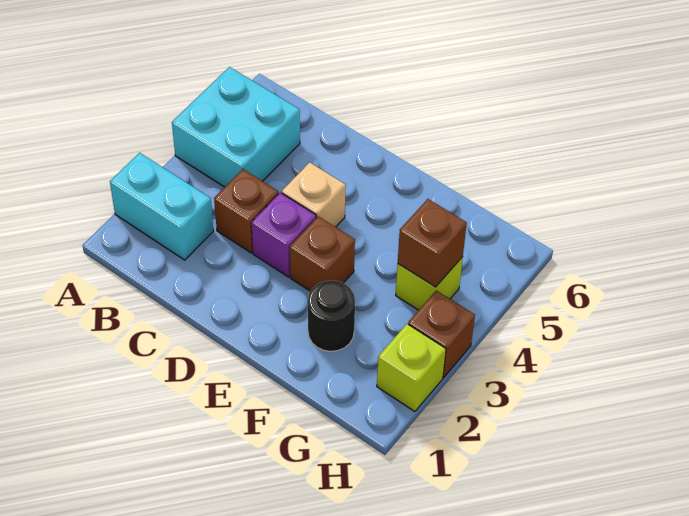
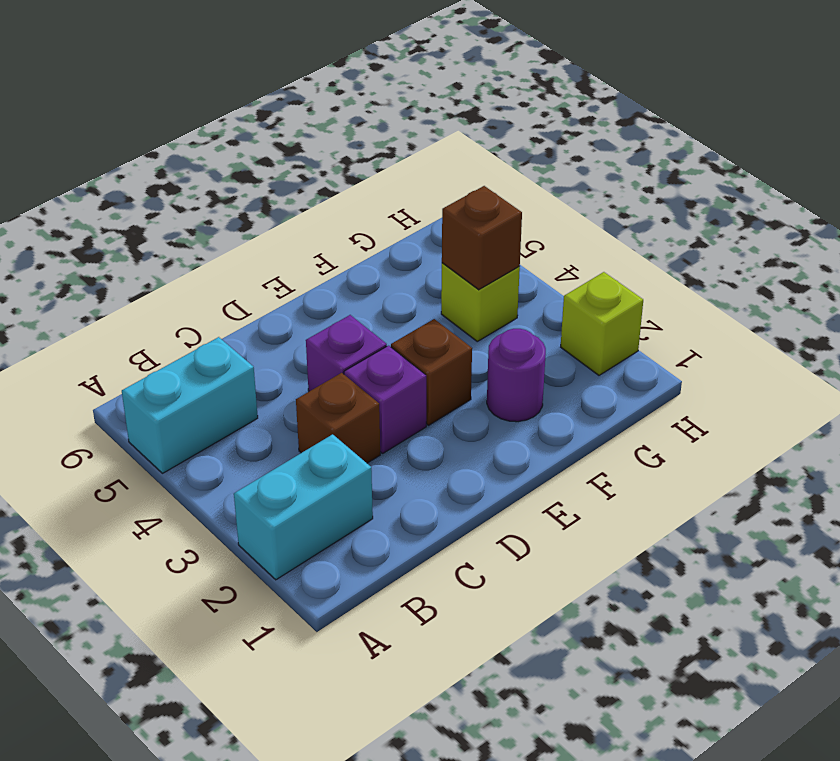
cyan brick A4:B5 level 1 -> cyan brick A5:B5 level 1
tan brick D4 level 1 -> purple brick D4 level 1
black round brick F2 level 1 -> purple round brick F2 level 1
brown brick H3 level 1 -> none

